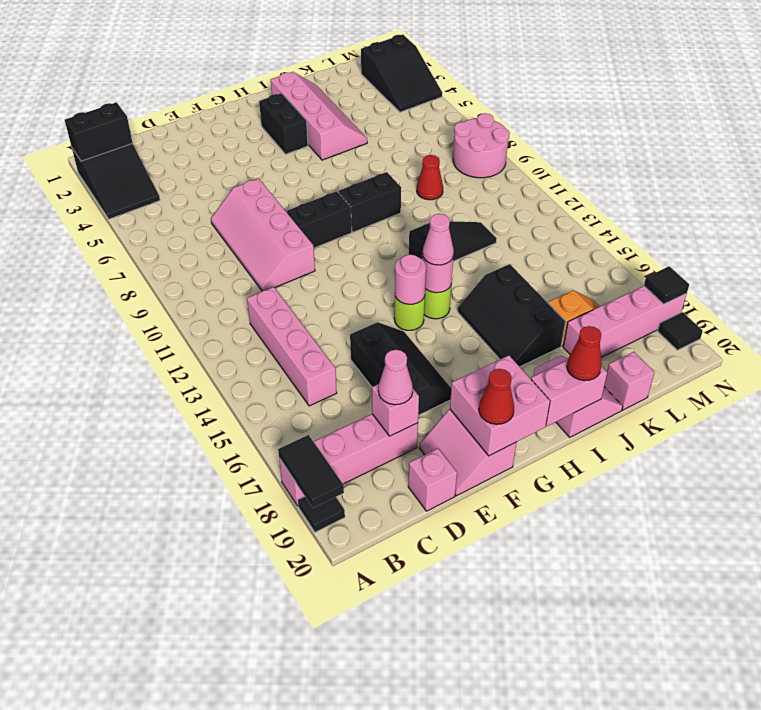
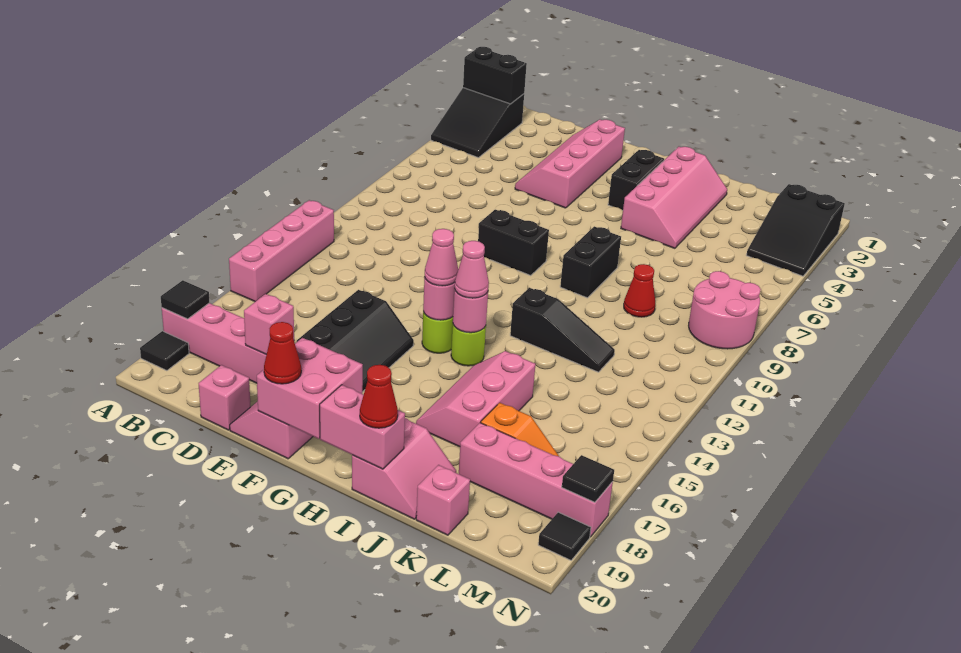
black tile A18:A19 level 2 -> black tile A18 level 2
pink brick C12:C15 level 1 -> pink brick A12:A15 level 1
pink slope D7:E10 level 1 top E -> pink slope E2:F5 level 1 top F
pink cone D18 level 3 -> pink cone G14 level 3
black brick H9:I9 level 1 -> black brick I8:I9 level 1
black slope I15:J17 level 1 top J -> pink slope I15:J17 level 1 top J

